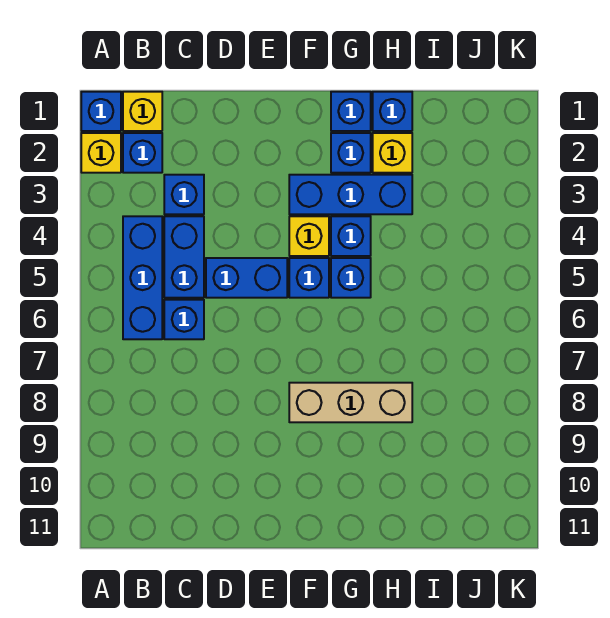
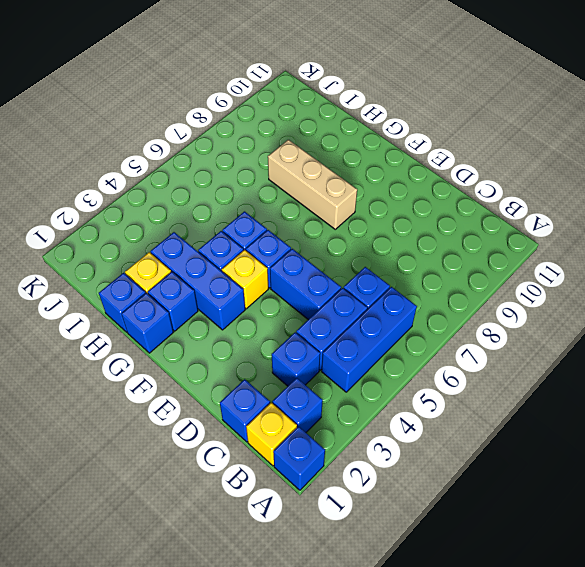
yellow brick A2 level 1 -> none
none -> blue brick C1 level 1

